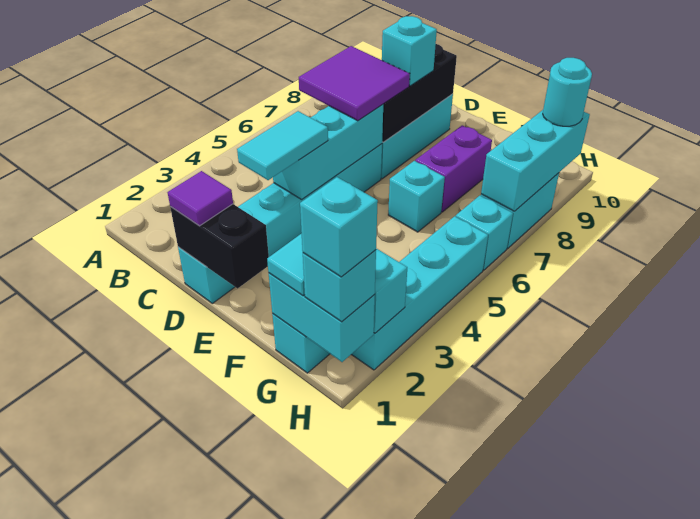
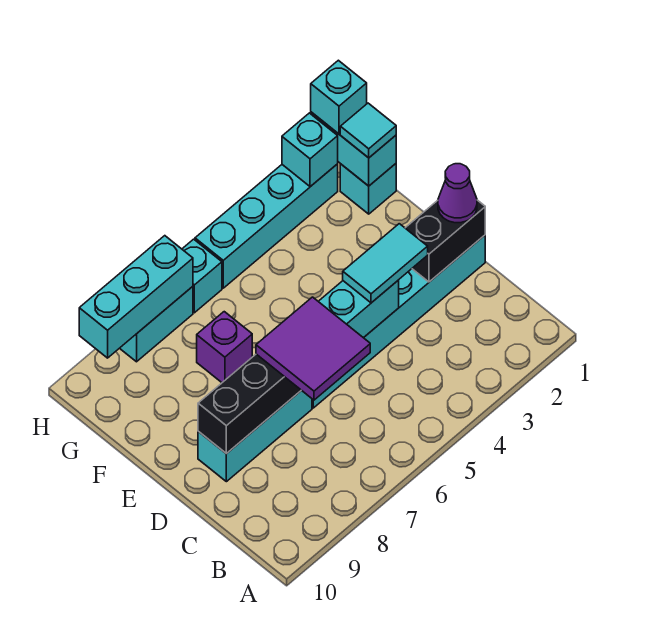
black brick D1:E1 level 2 -> black brick D1:D2 level 2
purple tile D1 level 3 -> purple cone D1 level 3
cyan brick D8 level 3 -> none
cyan brick F6 level 1 -> none
purple brick F7:F8 level 1 -> purple brick F7 level 1
cyan brick H1 level 4 -> none
cyan round brick H9 level 3 -> none

